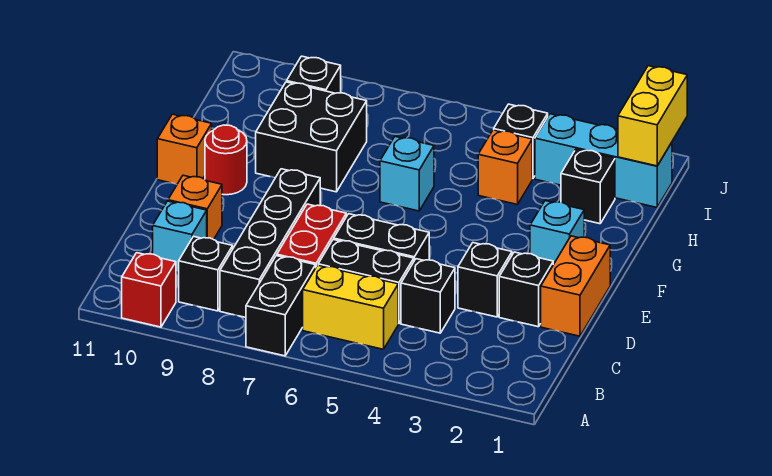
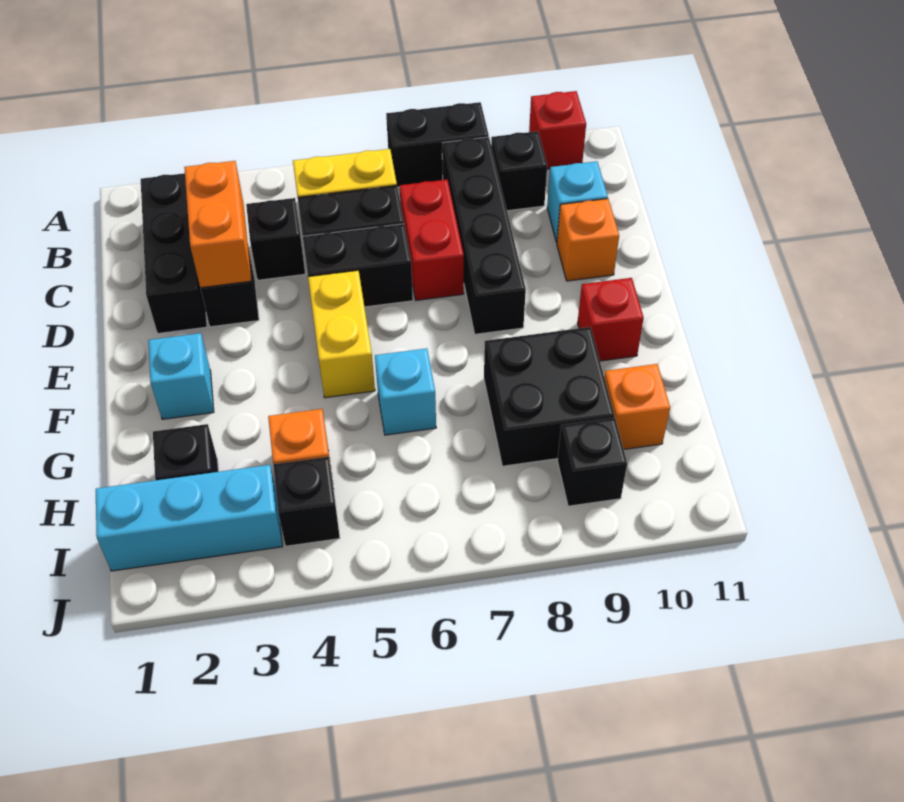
black brick A7:B7 level 1 -> black brick A7:A8 level 1
orange brick D1:E1 level 1 -> orange brick C3:D3 level 2
black brick D2 level 1 -> black brick B2:D2 level 1
red round brick F10 level 1 -> red brick F10 level 1
orange brick F11 level 1 -> orange brick H10 level 1
yellow brick I1:J1 level 2 -> yellow brick E5:F5 level 1

